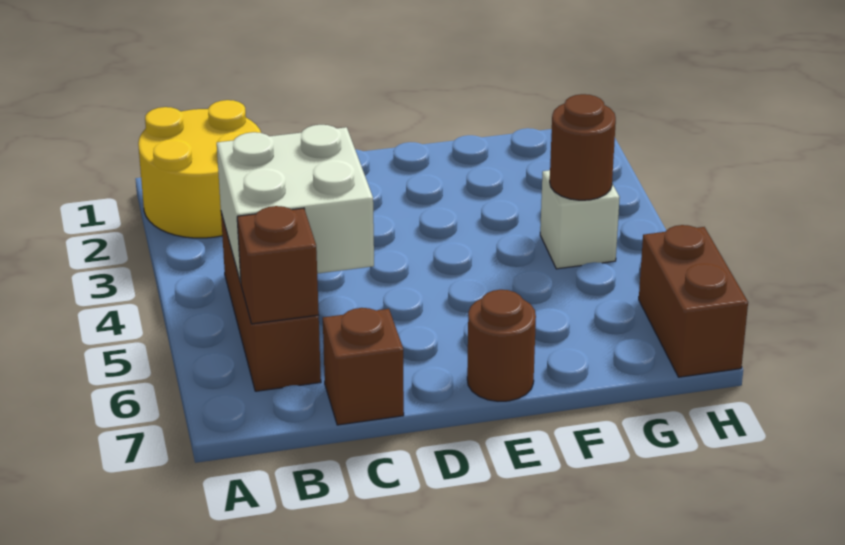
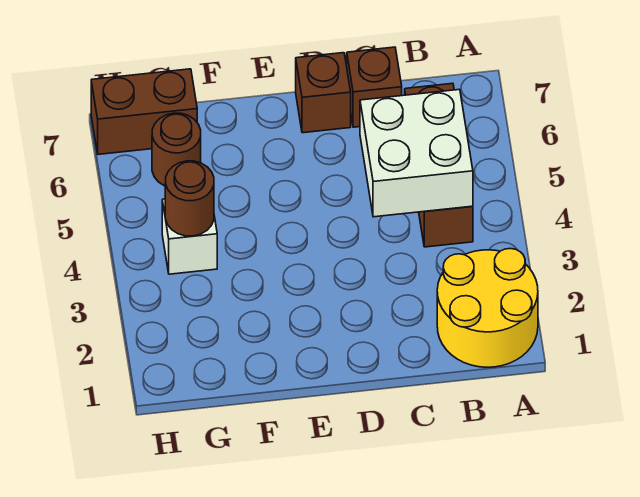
brown brick B6 level 2 -> brown brick D7 level 1
brown round brick E7 level 1 -> brown round brick G6 level 1
brown brick H6:H7 level 1 -> brown brick G7:H7 level 1

